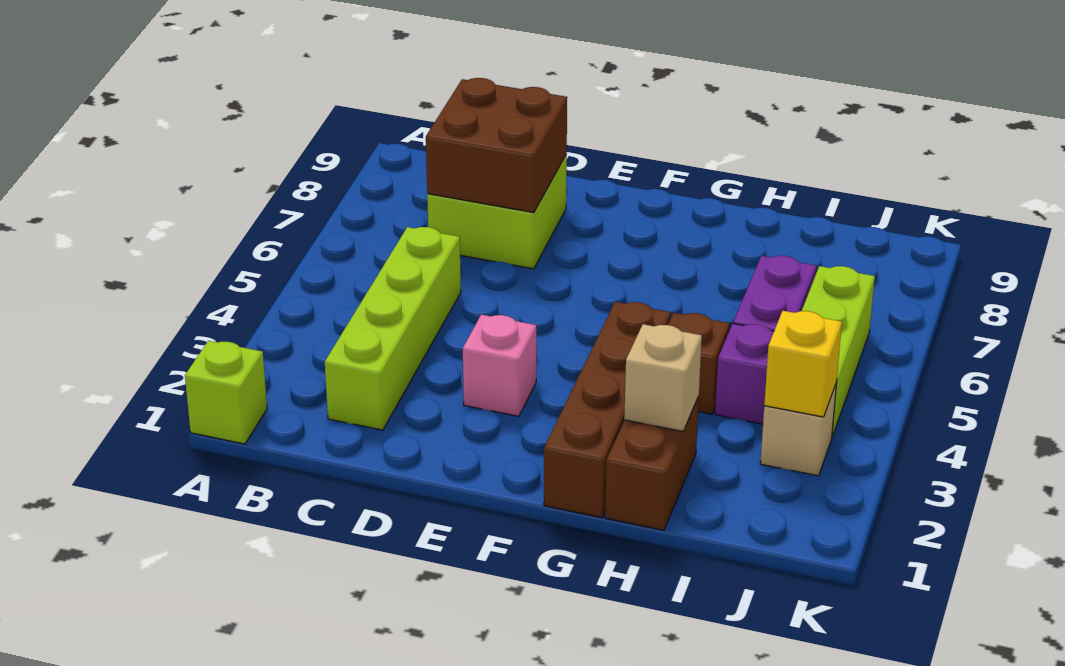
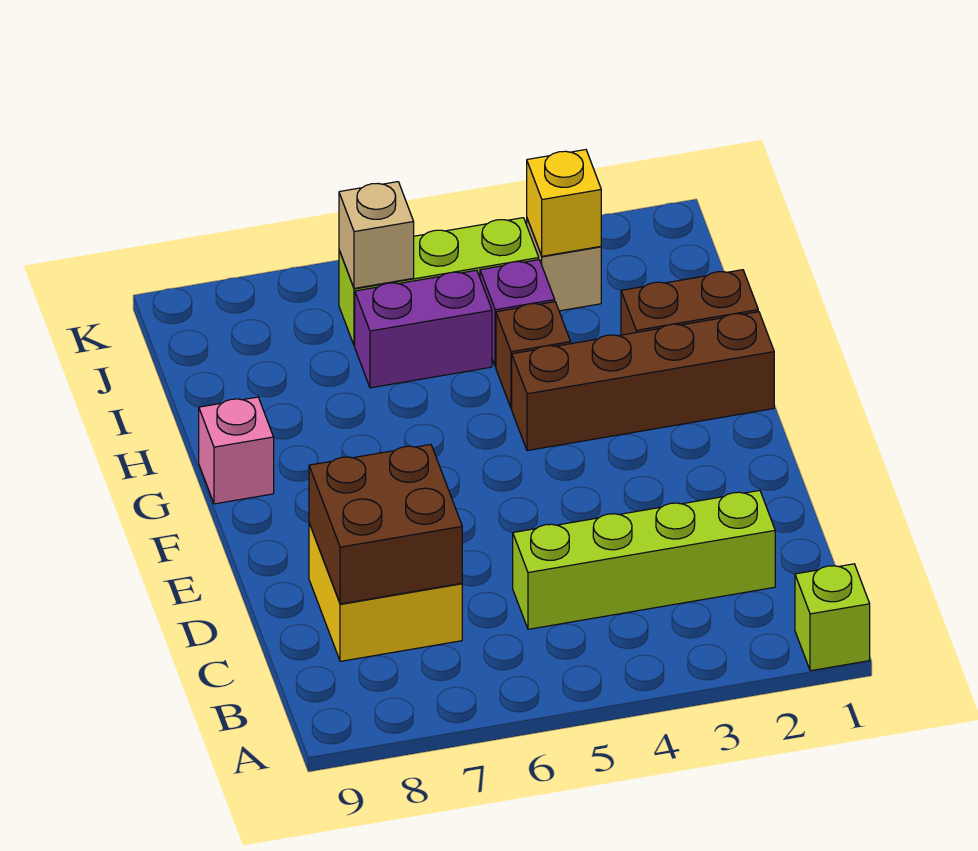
lime brick C7:D8 level 1 -> yellow brick C7:D8 level 1
pink brick E3 level 1 -> pink brick G9 level 1
tan brick H2 level 2 -> tan brick J6 level 2

